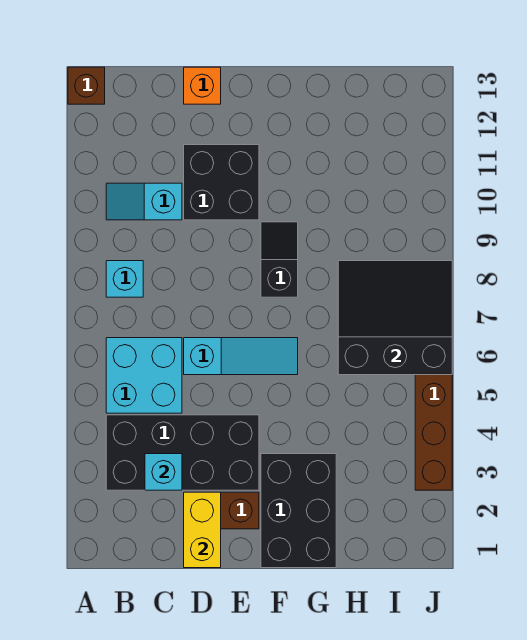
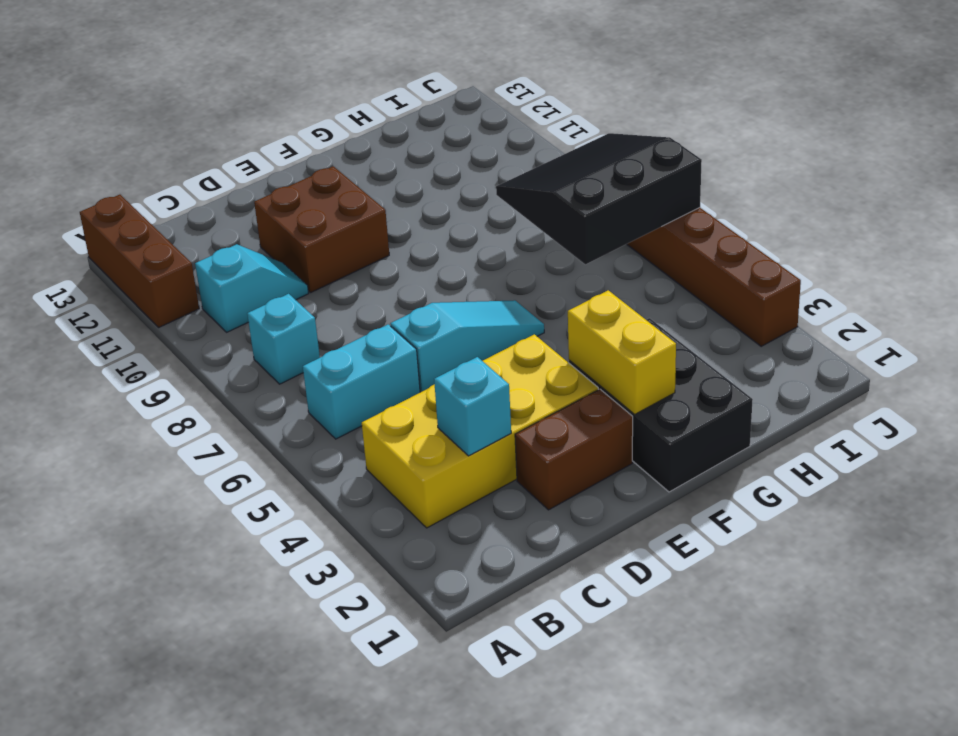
brown brick A13 level 1 -> brown brick A11:A13 level 1
black brick B3:E4 level 1 -> yellow brick B3:E4 level 1
cyan brick B5:C6 level 1 -> cyan brick B6:C6 level 1
cyan slope B10:C10 level 1 top C -> cyan slope B10:C10 level 1 top B
yellow brick D1:D2 level 2 -> yellow brick F2:F3 level 2
black brick D10:E11 level 1 -> brown brick D10:E11 level 1
orange brick D13 level 1 -> none
black slope F8:F9 level 1 top 8 -> none

